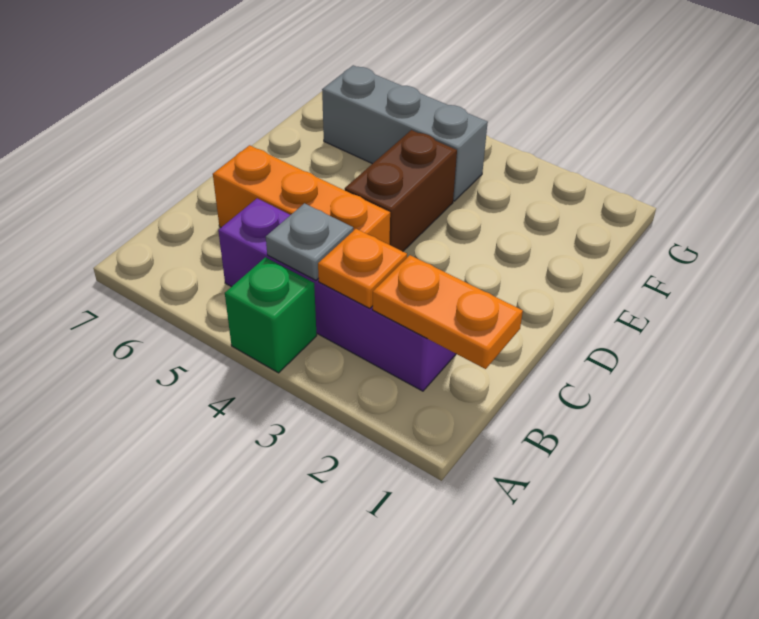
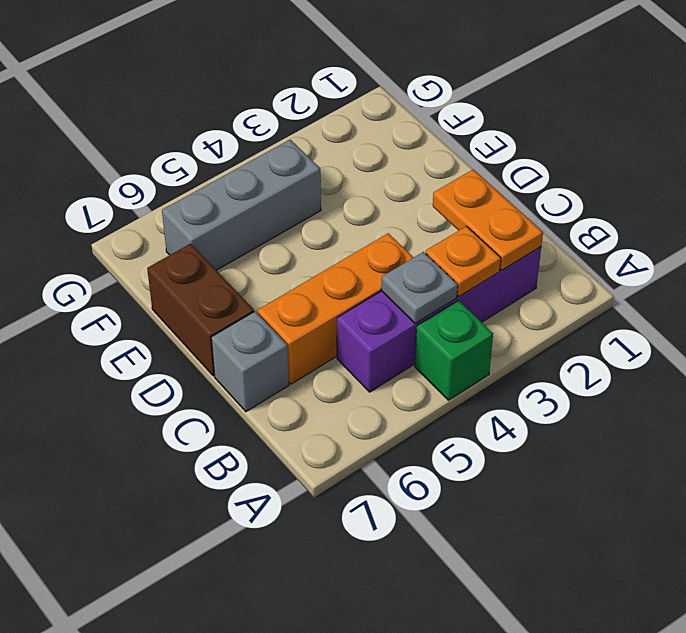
orange plate B1:B2 level 2 -> orange plate B2:C2 level 2
none -> grey brick C7 level 1
brown brick D4:E4 level 1 -> brown brick D7:E7 level 1

